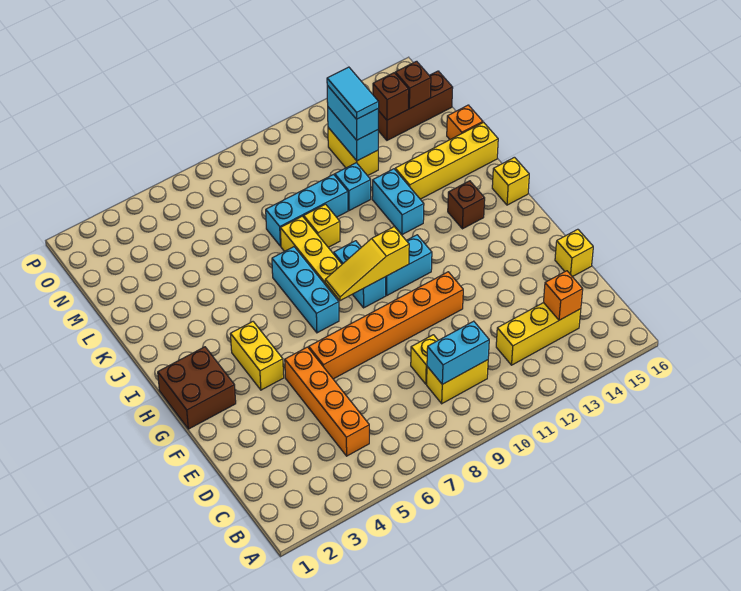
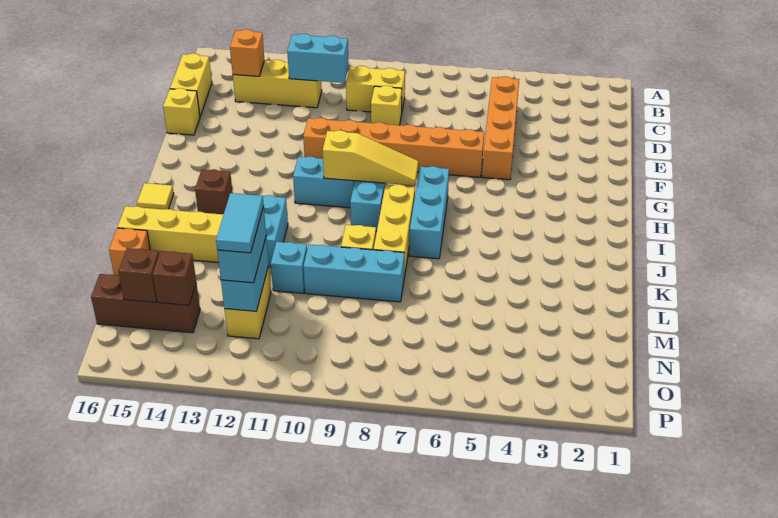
cyan brick C9:C10 level 2 -> cyan brick C11:C12 level 2
brown brick G1:H2 level 1 -> none
yellow brick G4:H4 level 1 -> yellow brick C16:D16 level 1
yellow brick I16 level 1 -> yellow tile I16 level 1

